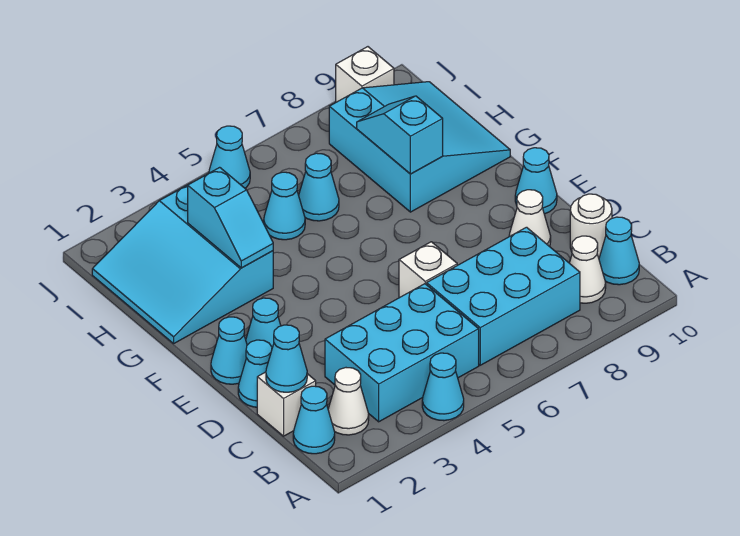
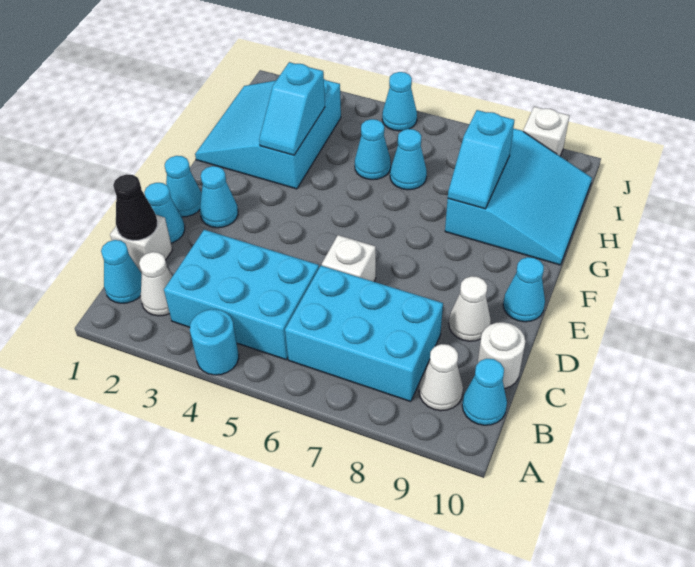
cyan cone A4 level 1 -> cyan round brick A4 level 1
cyan cone C1 level 2 -> black cone C1 level 2
cyan slope G8:H8 level 2 top G -> cyan slope G8:H8 level 2 top H

